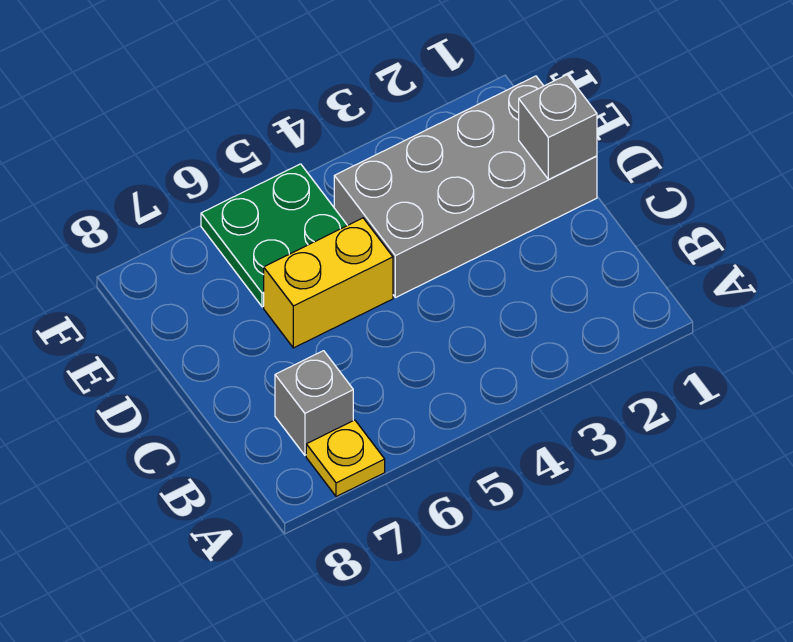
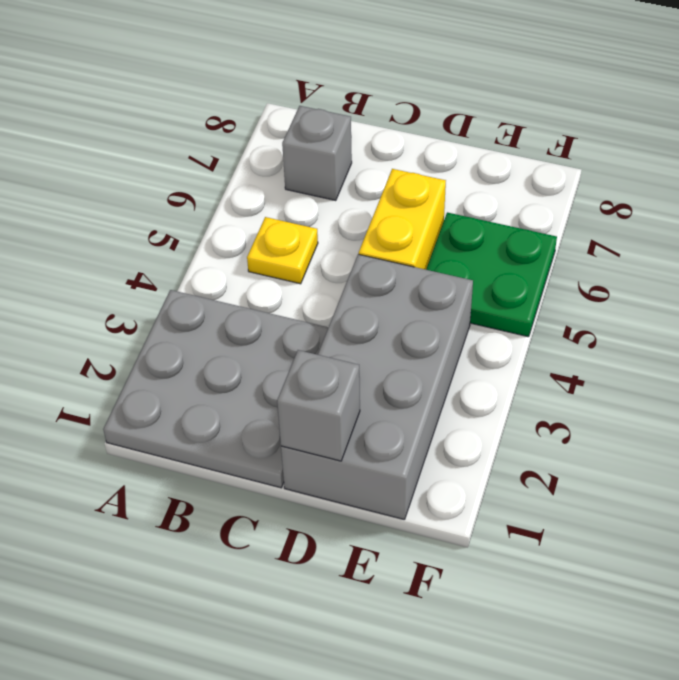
none -> grey plate A1:C3 level 1
yellow plate A7 level 1 -> yellow plate B5 level 1

